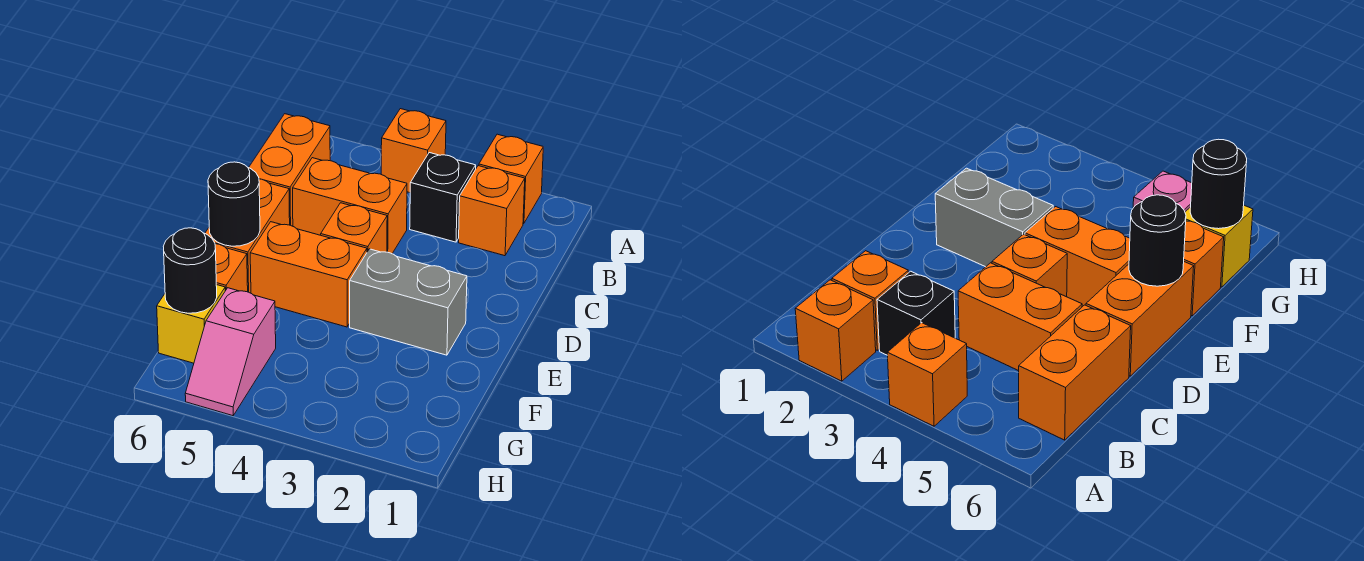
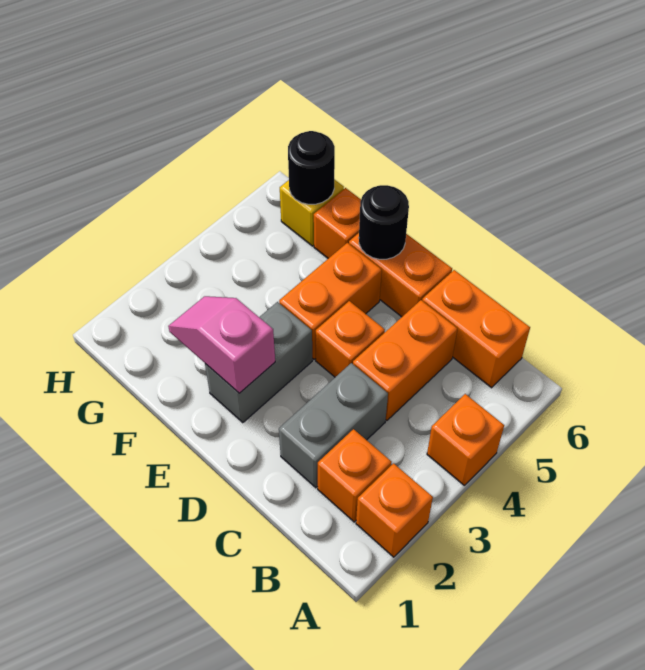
black brick B3 level 1 -> none
none -> grey brick C2:C3 level 1
pink slope G5:H5 level 1 top G -> pink slope E2:F2 level 2 top E

